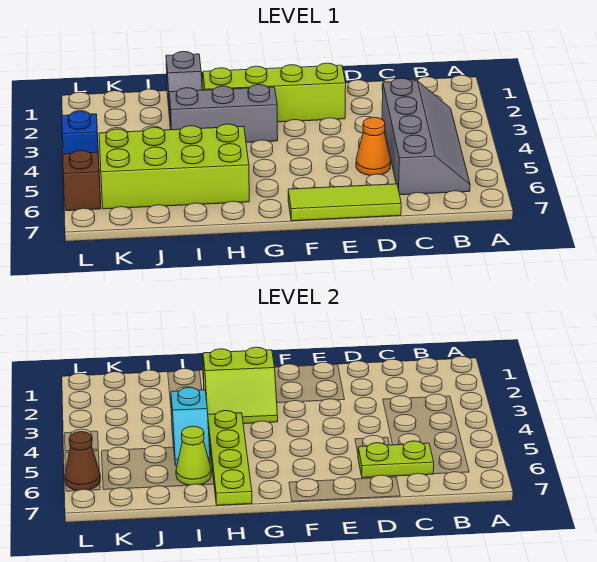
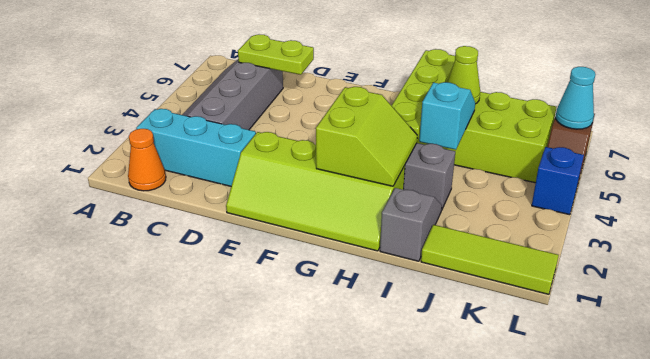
none -> cyan brick B2:D2 level 1
orange cone D5 level 1 -> orange cone B1 level 1
lime tile D7:F7 level 1 -> lime tile J1:L1 level 1
lime slope G2:H3 level 2 top 2 -> lime slope G2:H3 level 2 top G
brown cone L6 level 2 -> cyan cone L6 level 2

